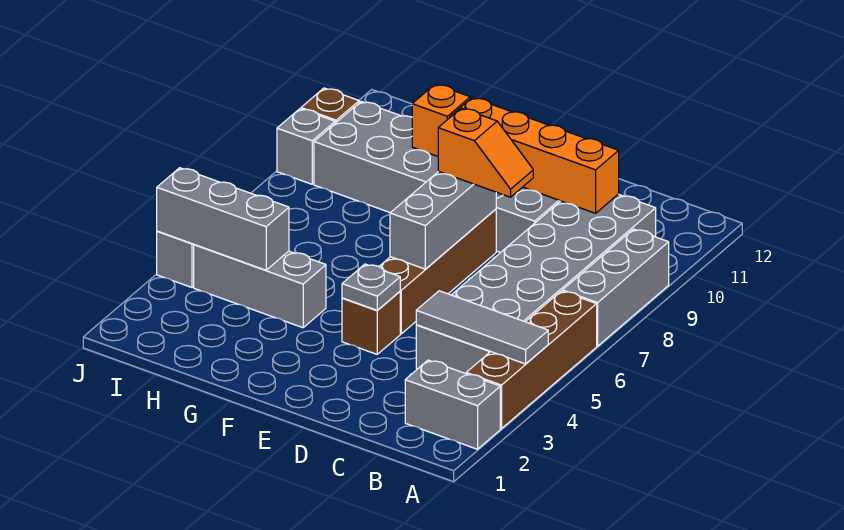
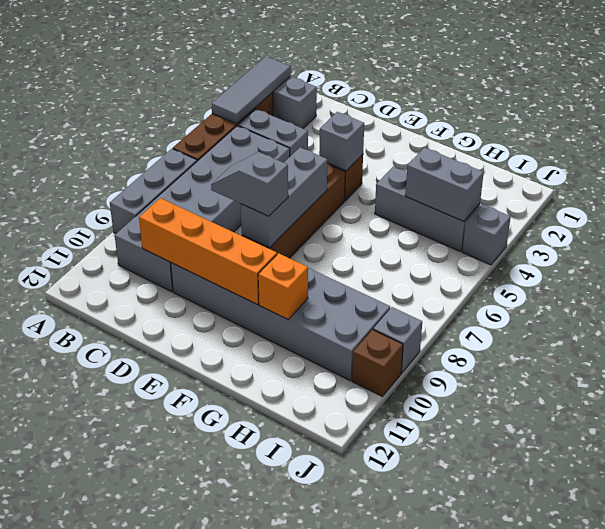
grey tile A4:C4 level 2 -> grey tile A2:A4 level 2
orange slope D8:E8 level 3 top E -> grey slope D8:E8 level 3 top E
grey plate E4 level 2 -> grey brick E4 level 2
grey brick H4:J4 level 2 -> grey brick H4:I4 level 2

